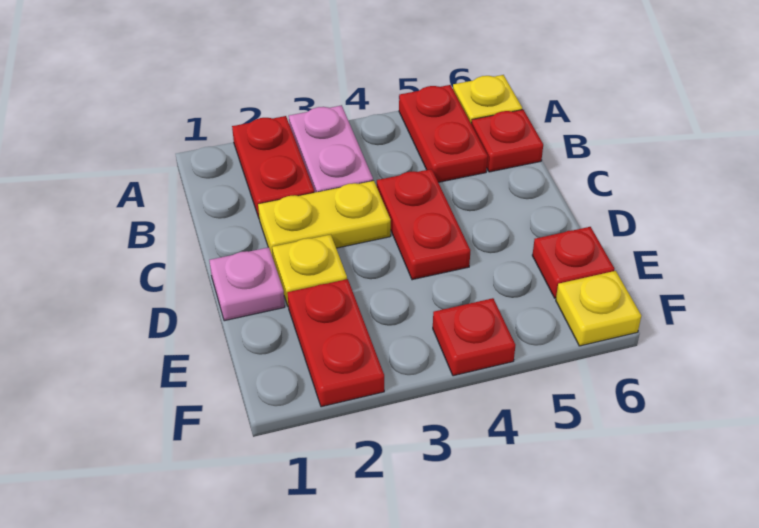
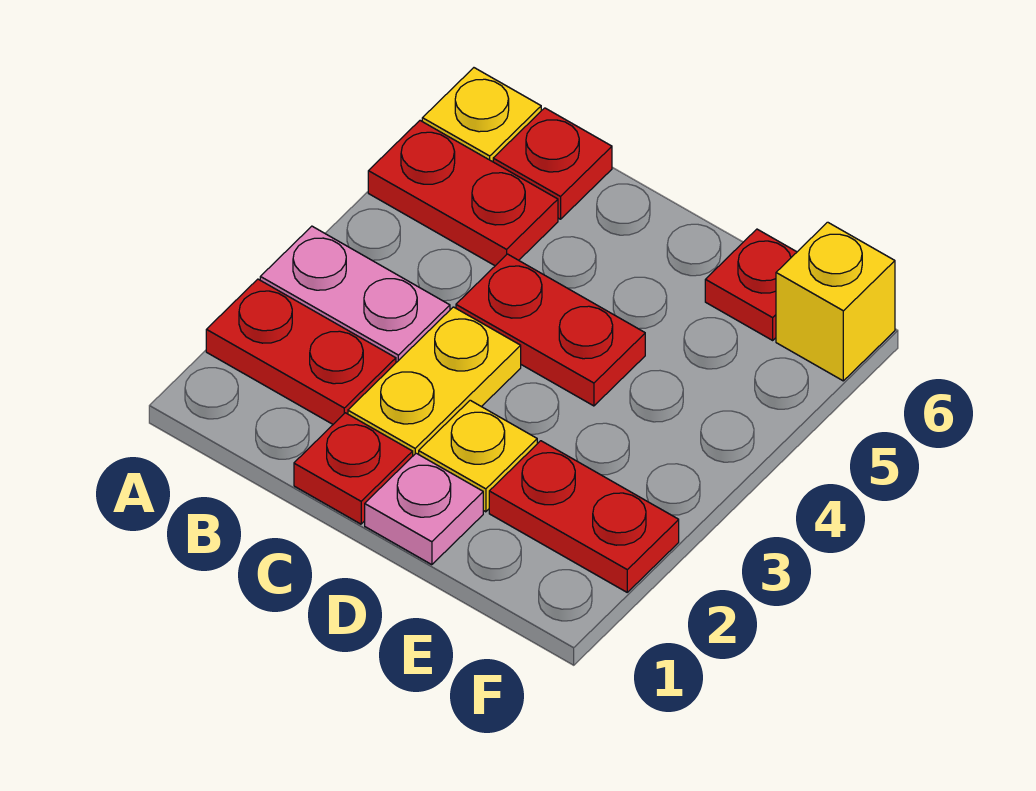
red plate F4 level 1 -> red plate C1 level 1
yellow plate F6 level 1 -> yellow brick F6 level 1

